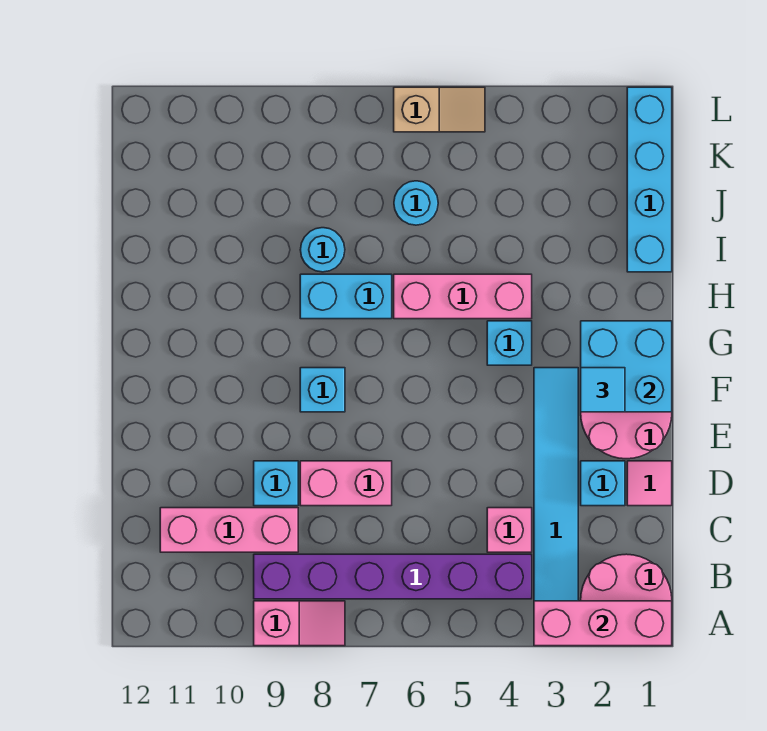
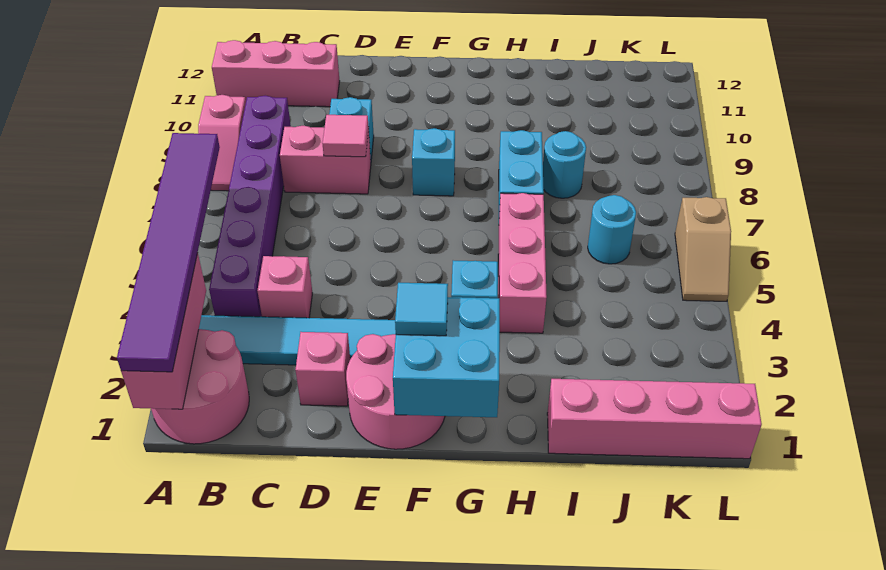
none -> purple tile A1:A6 level 3
pink brick C9:C11 level 1 -> pink brick A11:C11 level 1
pink tile D1 level 1 -> pink tile D8 level 2
cyan brick D2 level 1 -> pink brick D2 level 1
pink brick D7:D8 level 1 -> pink brick C8:D8 level 1
cyan brick I1:L1 level 1 -> pink brick I1:L1 level 1

